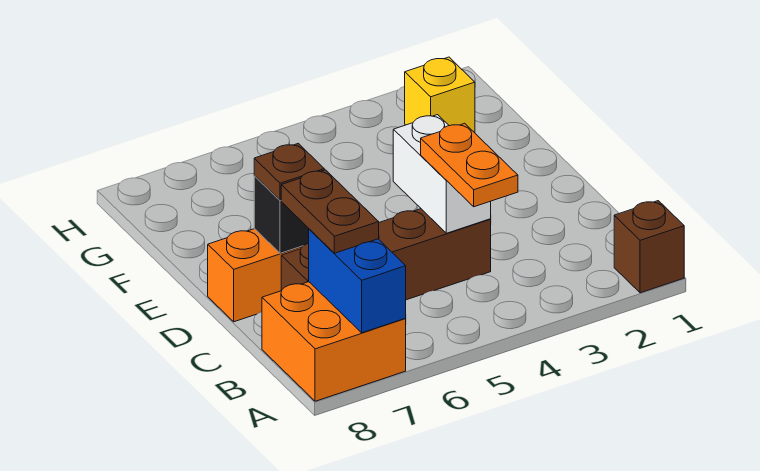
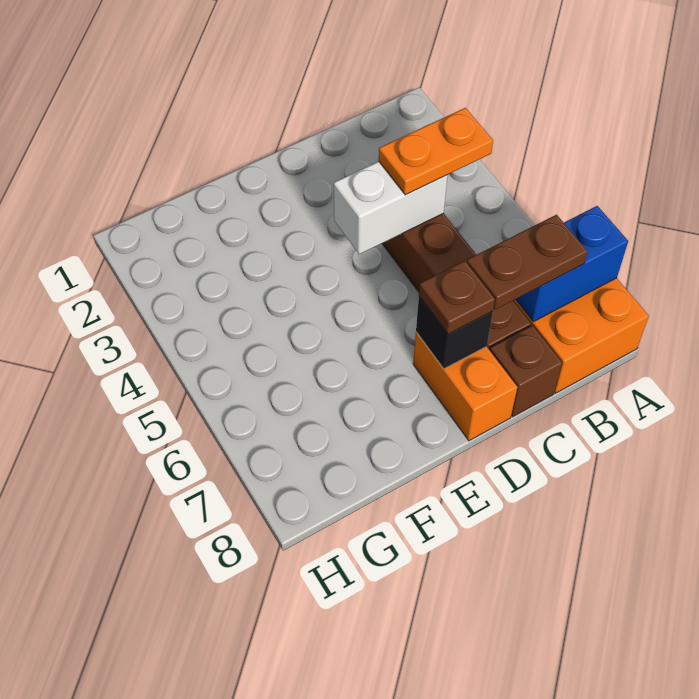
brown brick A1 level 1 -> brown brick C8 level 1
yellow brick G2 level 1 -> none

